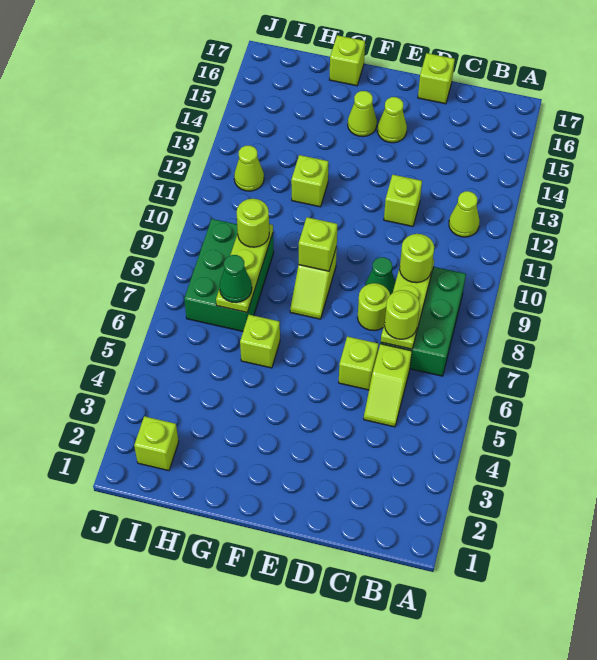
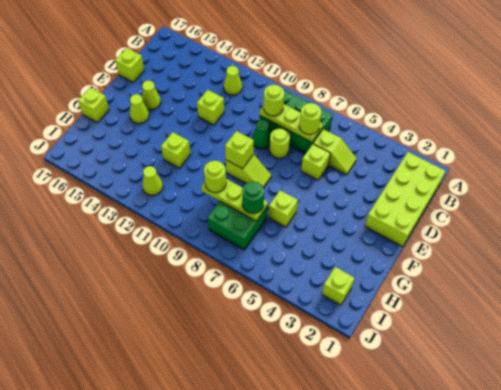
none -> lime brick B1:E2 level 1
green brick H7:I9 level 1 -> green brick H7:I8 level 1
green cone H7 level 3 -> green round brick H7 level 3

